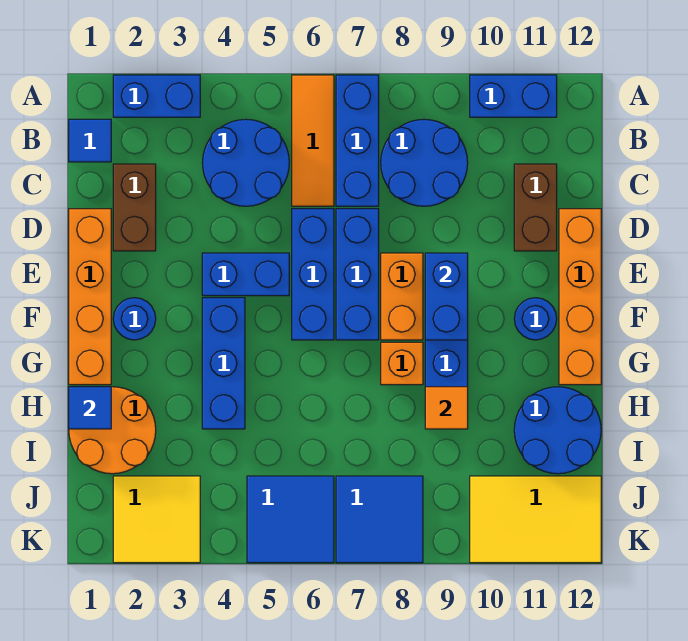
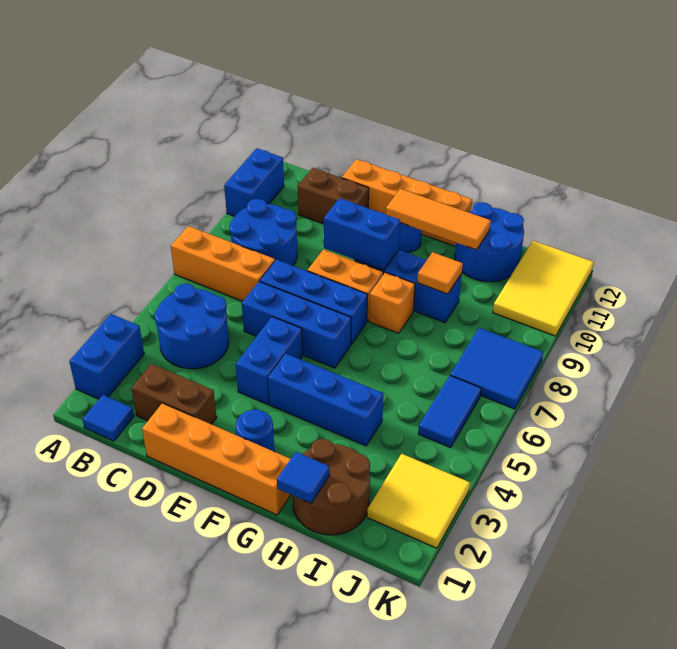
orange tile A6:C6 level 1 -> orange tile F11:H11 level 2
blue brick A7:C7 level 1 -> orange brick A7:C7 level 1
orange round brick H1:I2 level 1 -> brown round brick H1:I2 level 1
blue tile J5:K6 level 1 -> blue tile J5:J6 level 1

